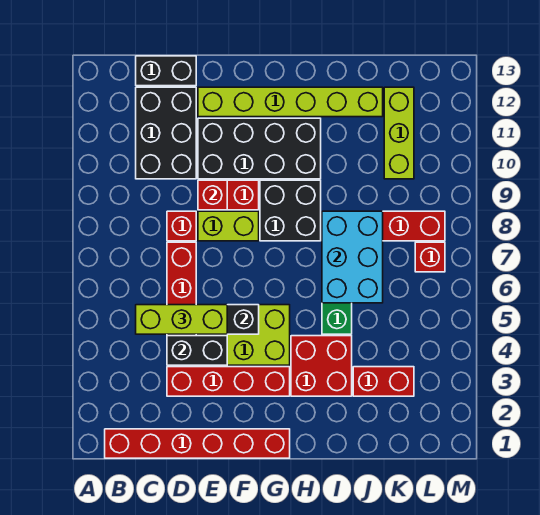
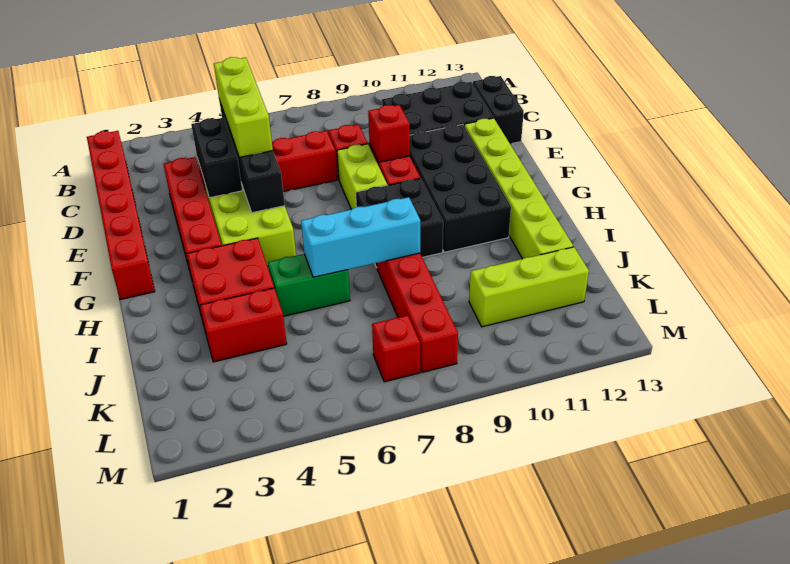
cyan brick I6:J8 level 2 -> cyan brick I6:I8 level 2
red brick J3:K3 level 1 -> red brick J3:J4 level 1

